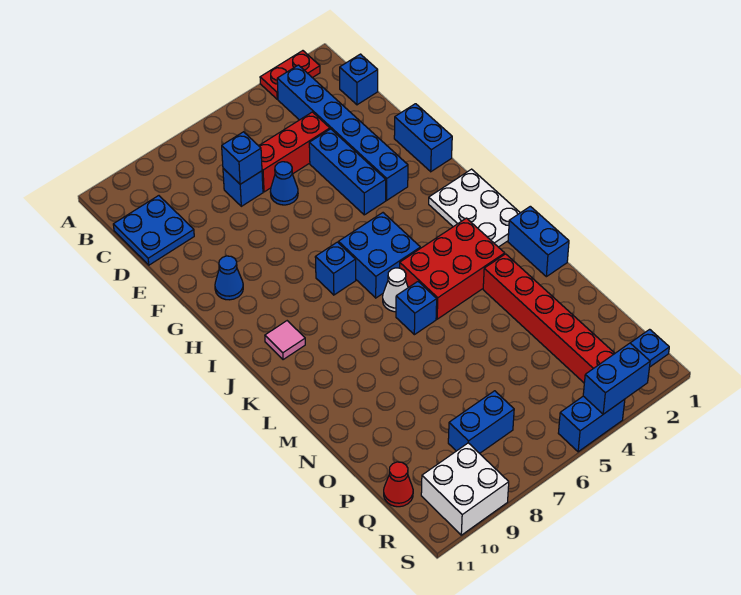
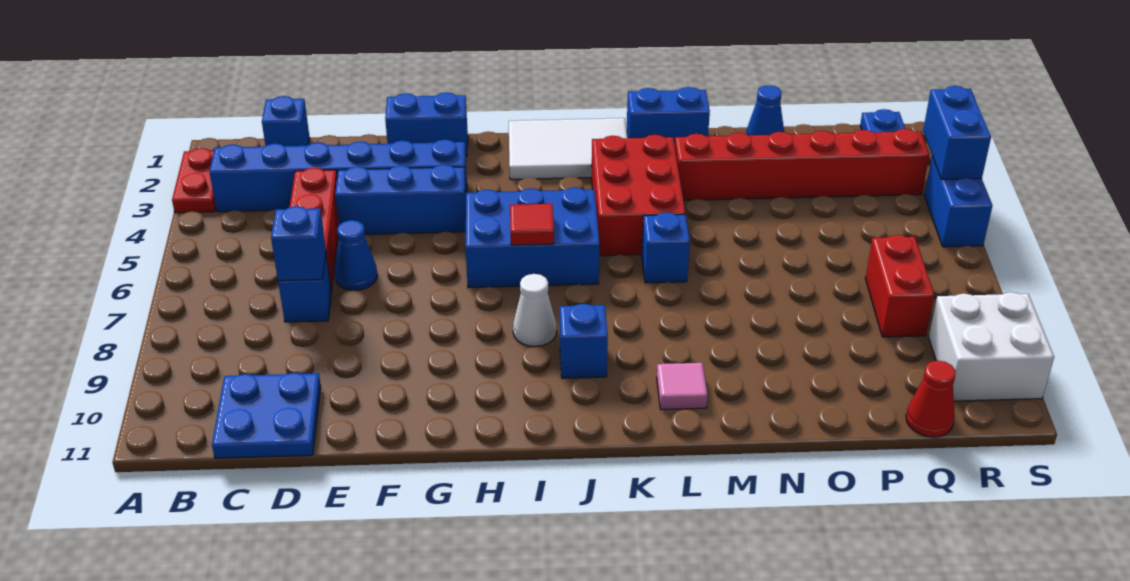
blue cone G10 level 1 -> blue cone O1 level 1
white plate I1:K2 level 1 -> white tile I1:K2 level 1
blue brick I5:J6 level 1 -> blue brick H5:J6 level 1
none -> red tile I6 level 2
blue brick I7 level 1 -> blue brick J9 level 1
pink tile J10 level 1 -> pink tile L10 level 1
white cone K6 level 1 -> white cone I8 level 1
blue brick Q7:Q8 level 1 -> red brick Q7:Q8 level 1

